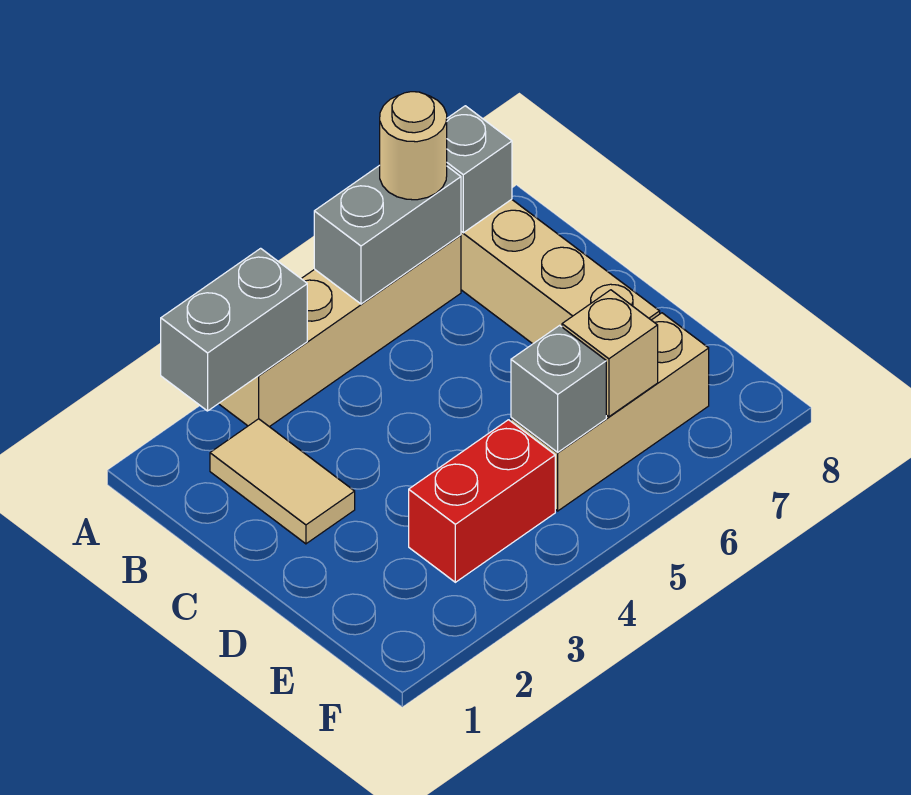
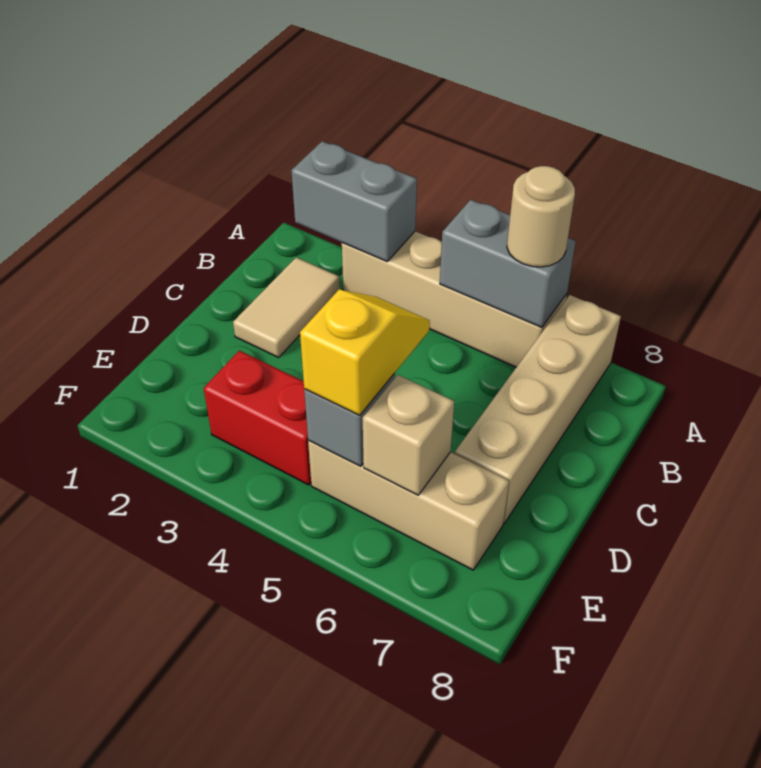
grey brick A7 level 2 -> none
none -> yellow slope D5:E5 level 3 top E

